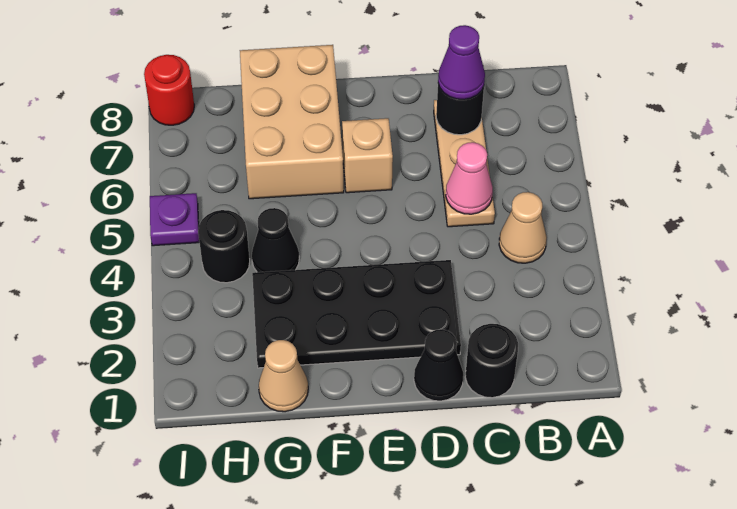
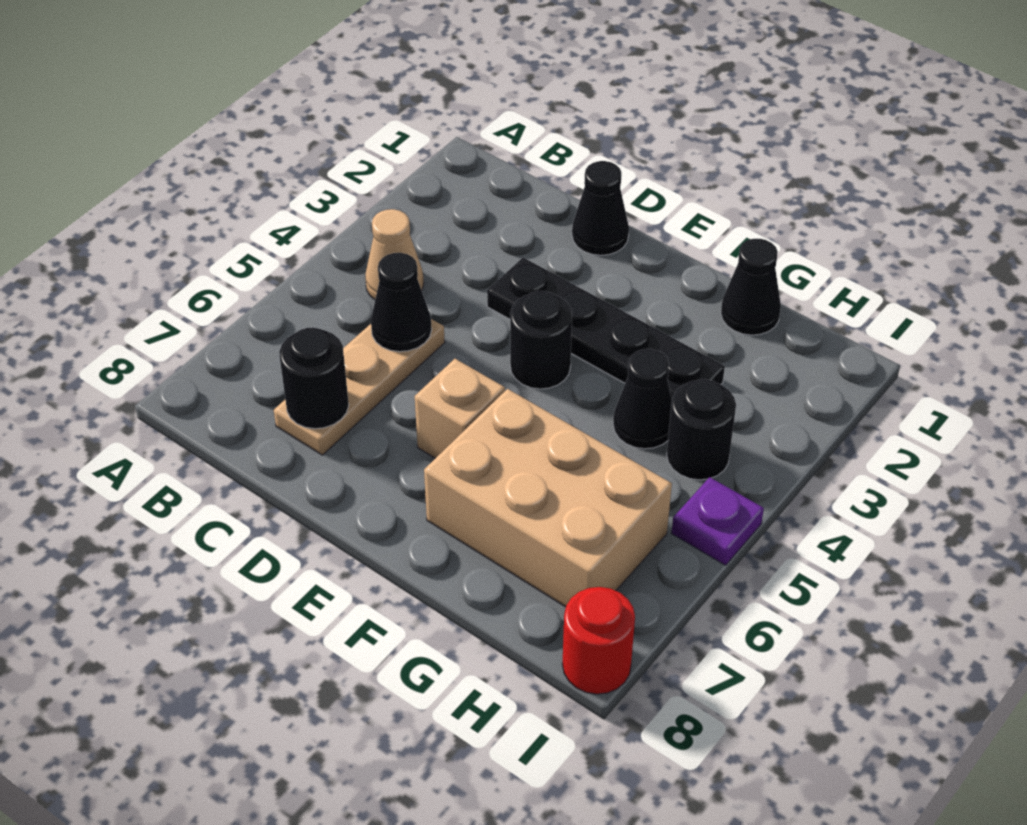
black round brick C1 level 1 -> black round brick E4 level 1
pink cone C5 level 2 -> black cone C5 level 2
purple cone C7 level 3 -> none
black plate D2:G3 level 1 -> black plate D3:G3 level 1
tan brick F6:G8 level 1 -> tan brick F6:H7 level 1
tan cone G1 level 1 -> black cone G1 level 1

